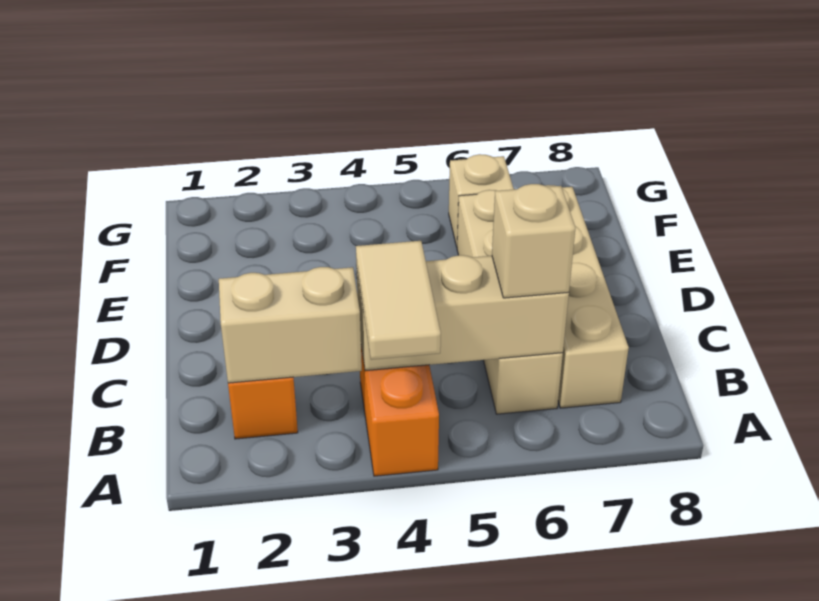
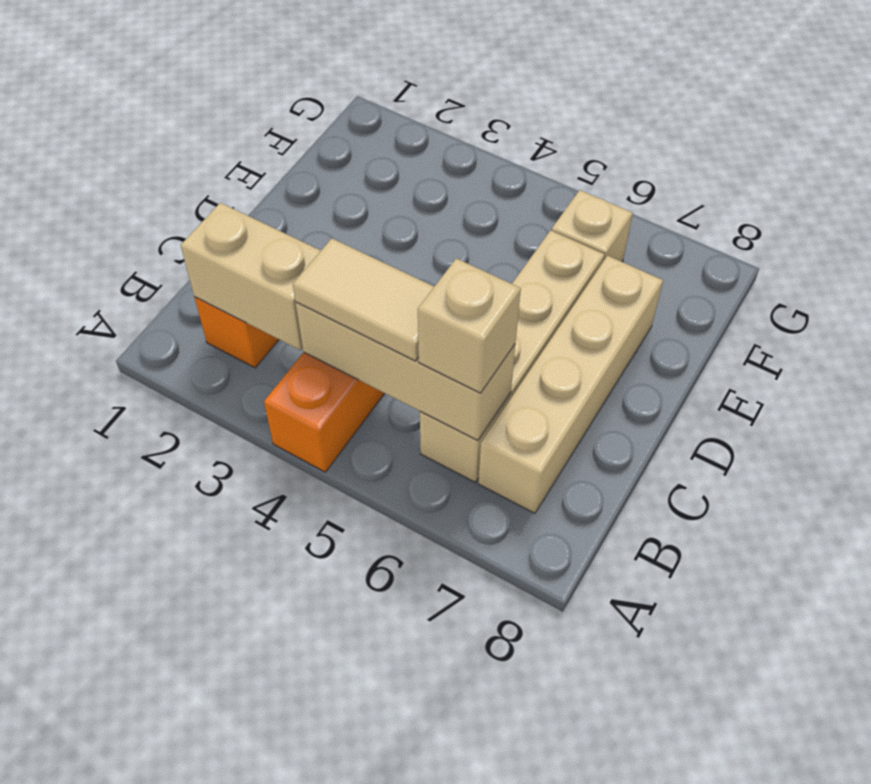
tan tile A4:B4 level 3 -> tan tile B4:B5 level 3

